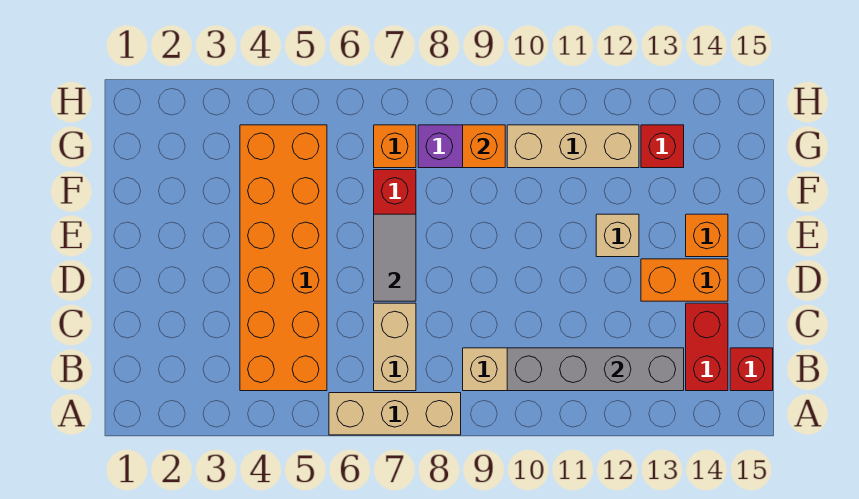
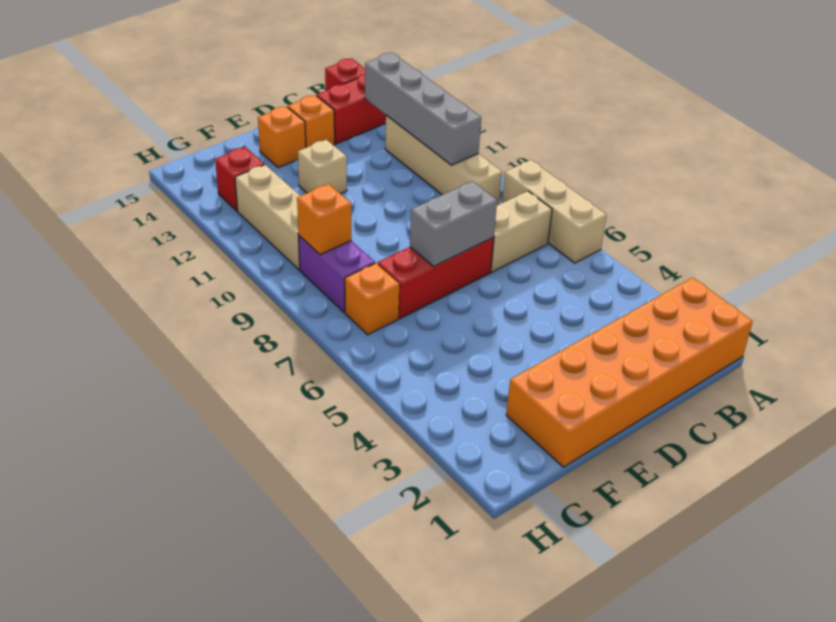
orange brick B4:G5 level 1 -> orange brick A1:F2 level 1
grey tile D7:E7 level 2 -> grey brick D7:E7 level 2
orange brick D13:D14 level 1 -> orange brick D14 level 1

